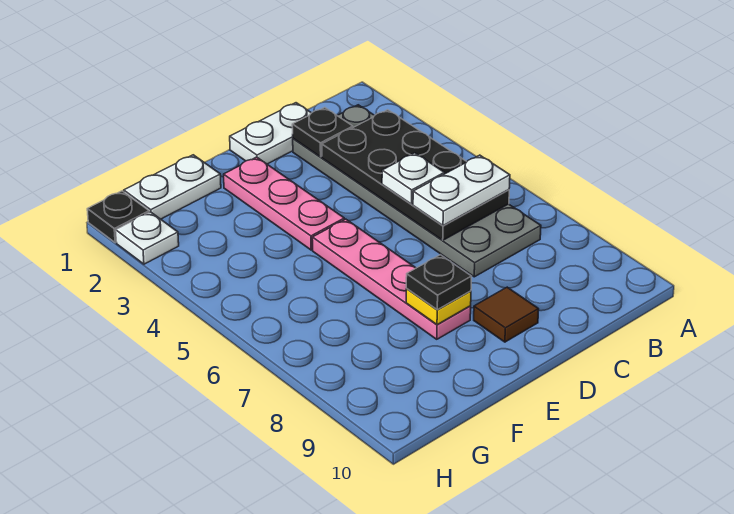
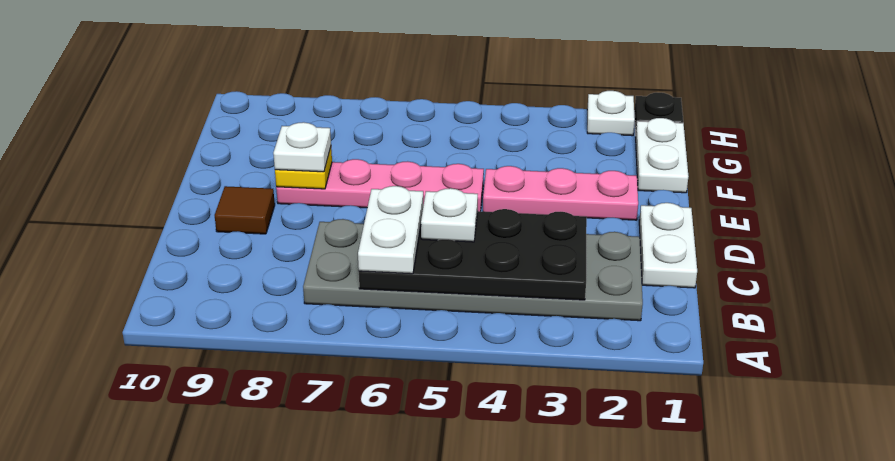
black plate C2 level 2 -> none
black plate E8 level 3 -> white plate E8 level 3

